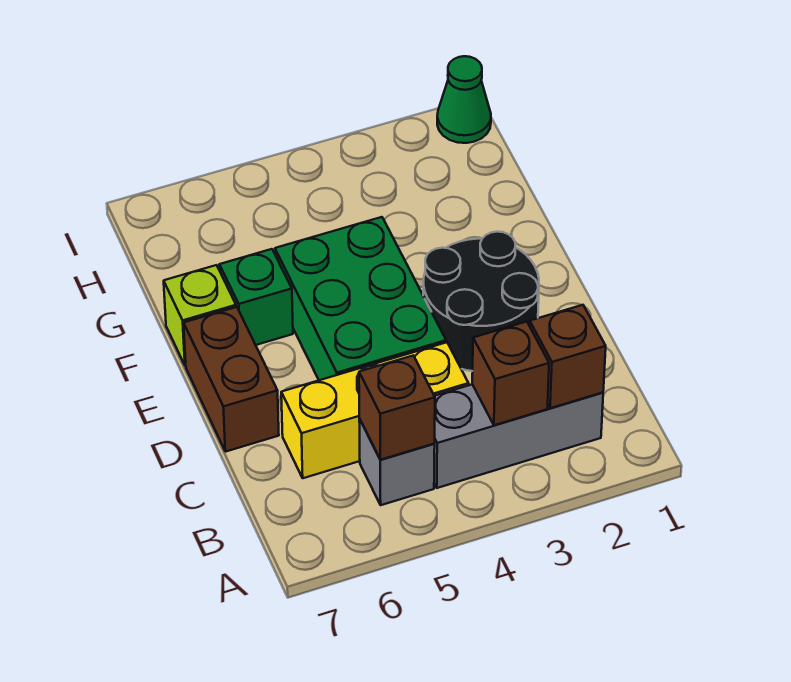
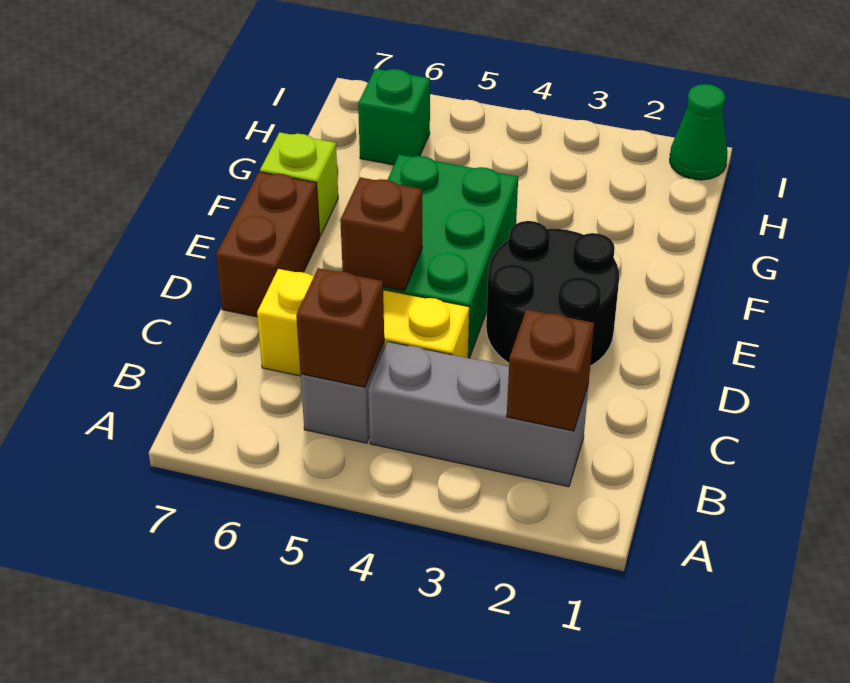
brown brick B3 level 2 -> brown brick D5 level 2
green brick F6 level 1 -> green brick H6 level 1

